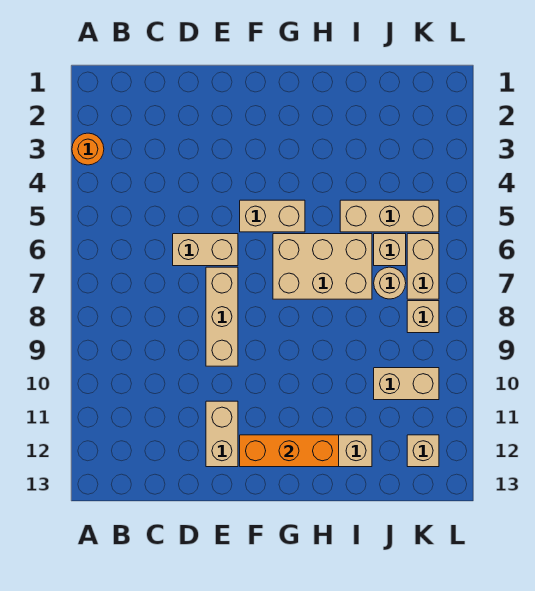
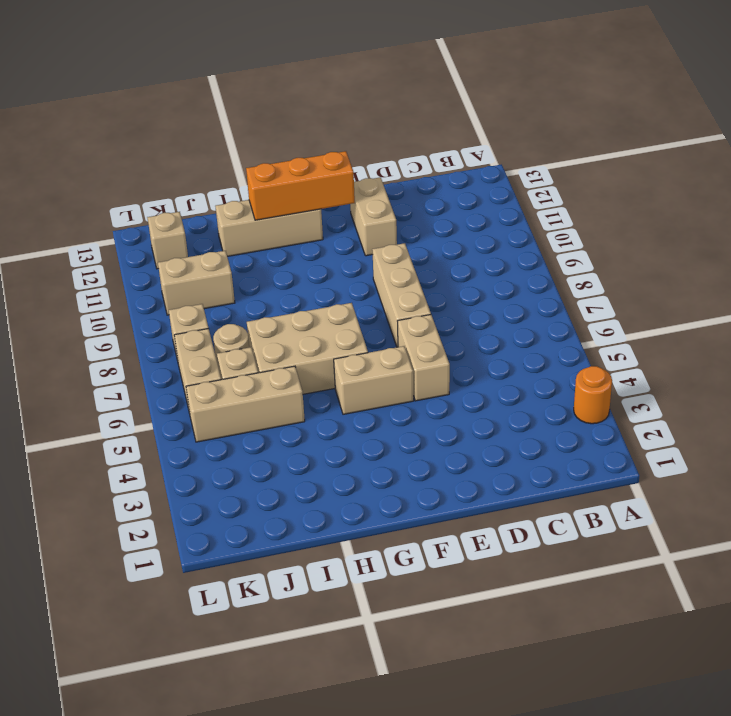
tan brick D6:E6 level 1 -> tan brick E5:E6 level 1

